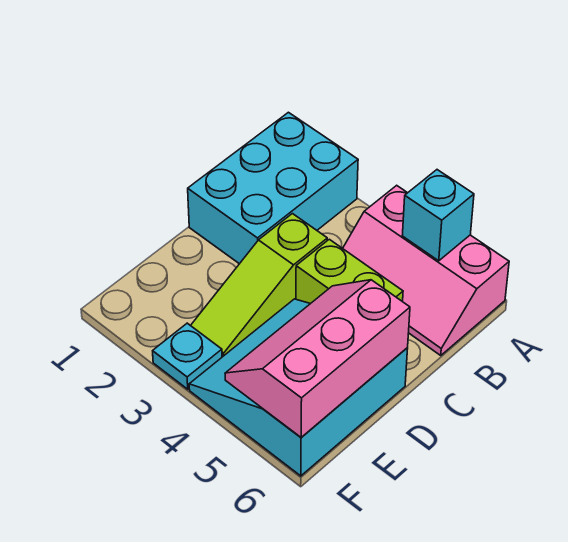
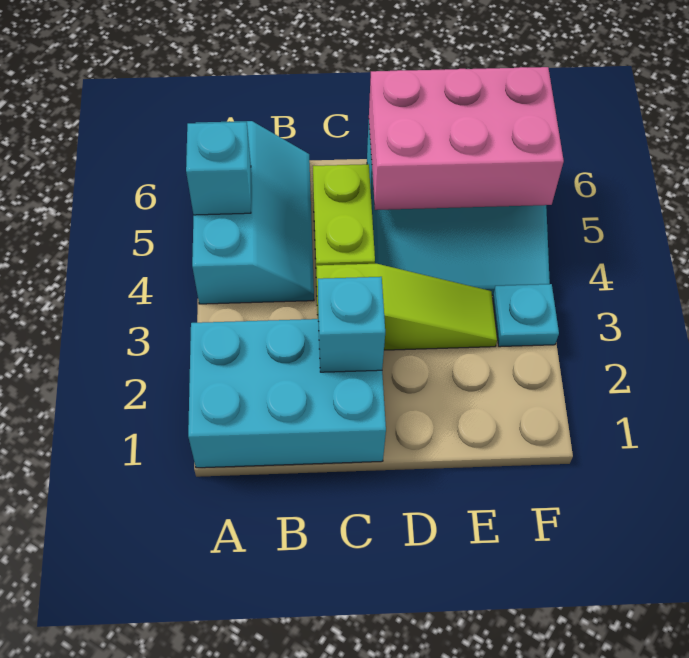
pink slope A4:B6 level 1 top A -> cyan slope A4:B6 level 1 top A
none -> cyan brick C2 level 2
pink slope D5:F6 level 2 top 6 -> pink brick D5:F6 level 2

